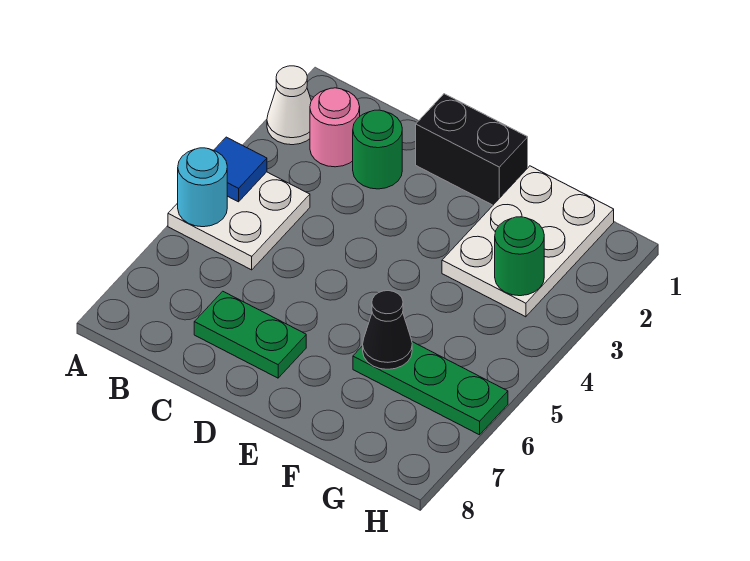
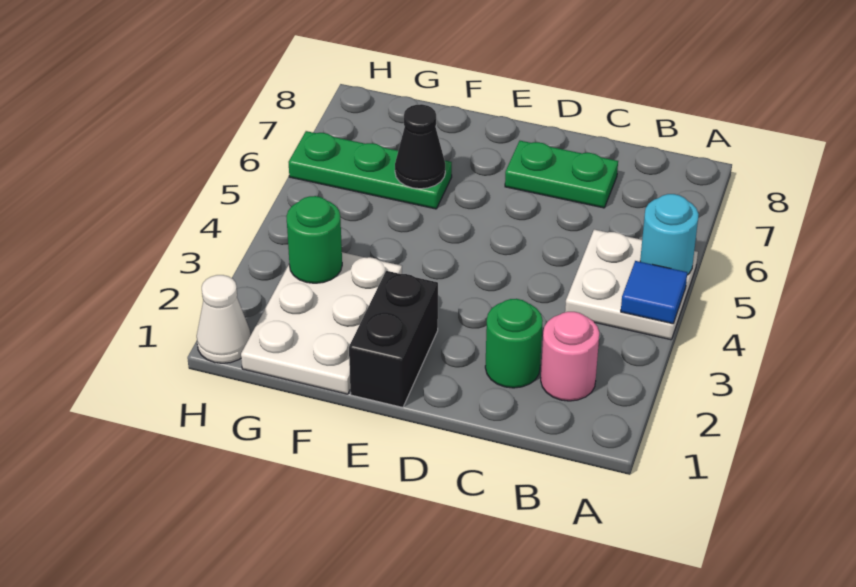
white cone A2 level 1 -> white cone H1 level 1
black brick D1:E1 level 1 -> black brick E1:E2 level 1

